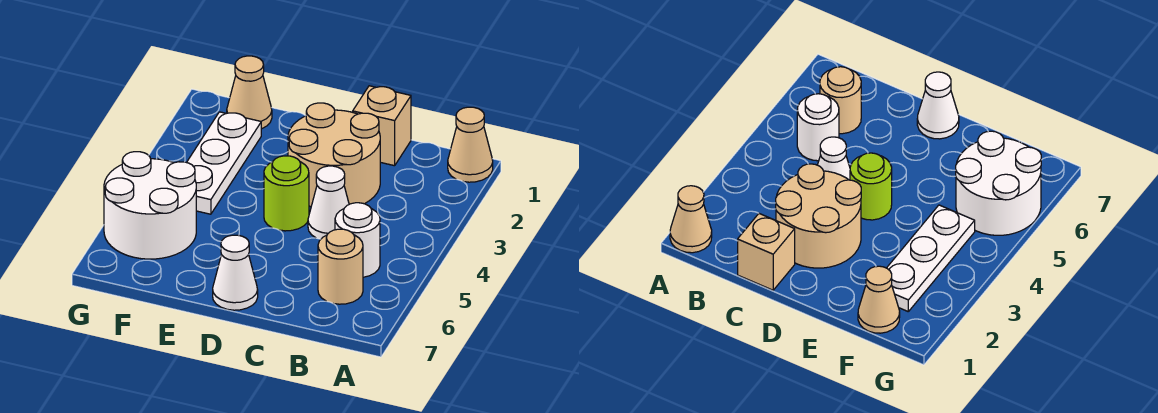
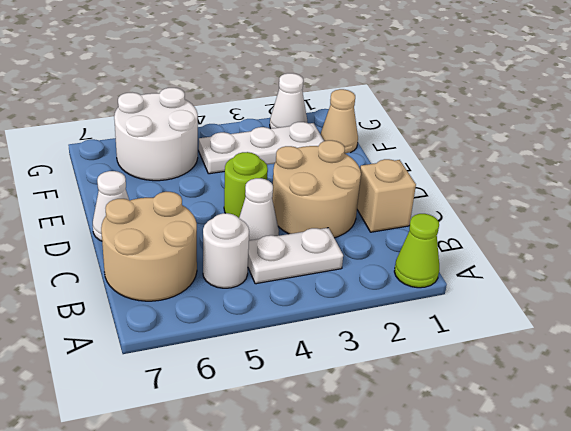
tan cone A1 level 1 -> lime cone A1 level 1
none -> white plate B3:B4 level 1
tan round brick B6 level 1 -> tan round brick B6:C7 level 1
none -> white cone G2 level 1

